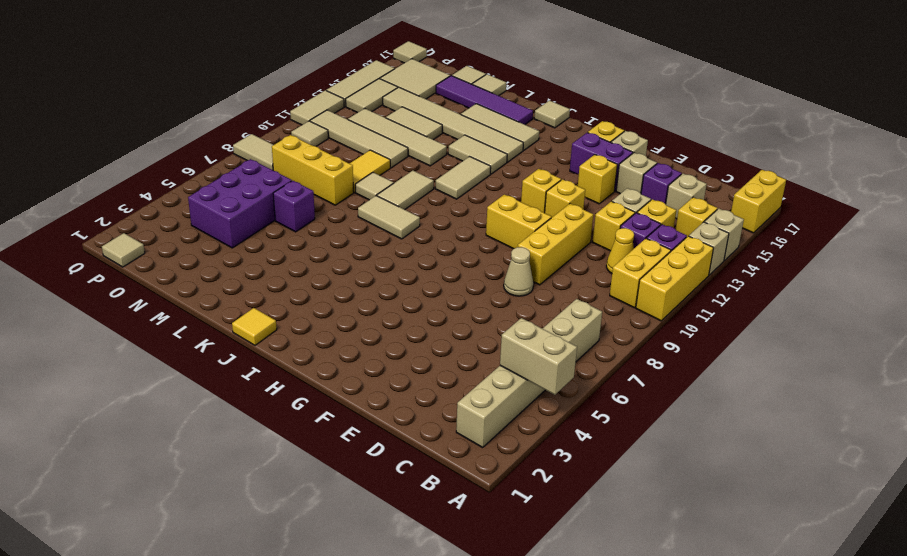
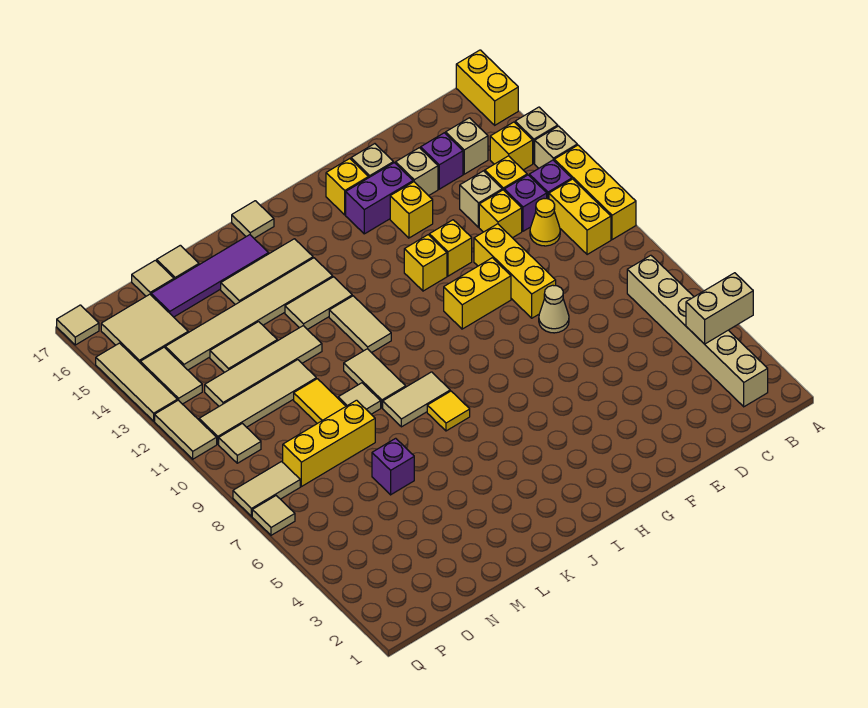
yellow tile J1 level 1 -> yellow tile J7 level 1
purple brick N4:O6 level 1 -> none
tan tile P1 level 1 -> tan tile Q7 level 1

